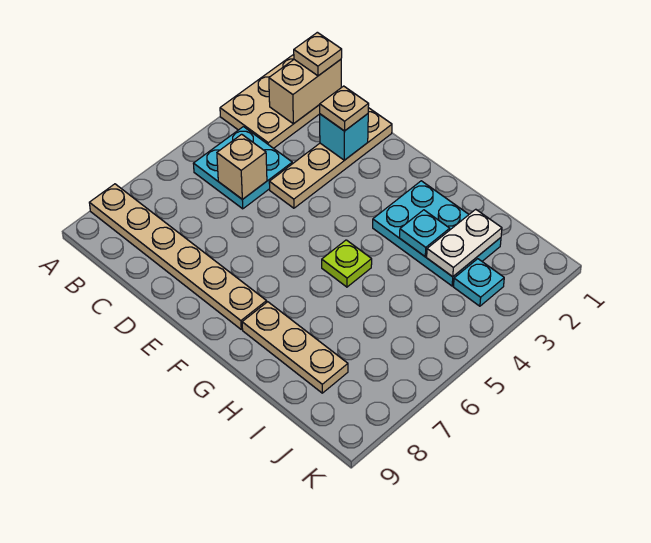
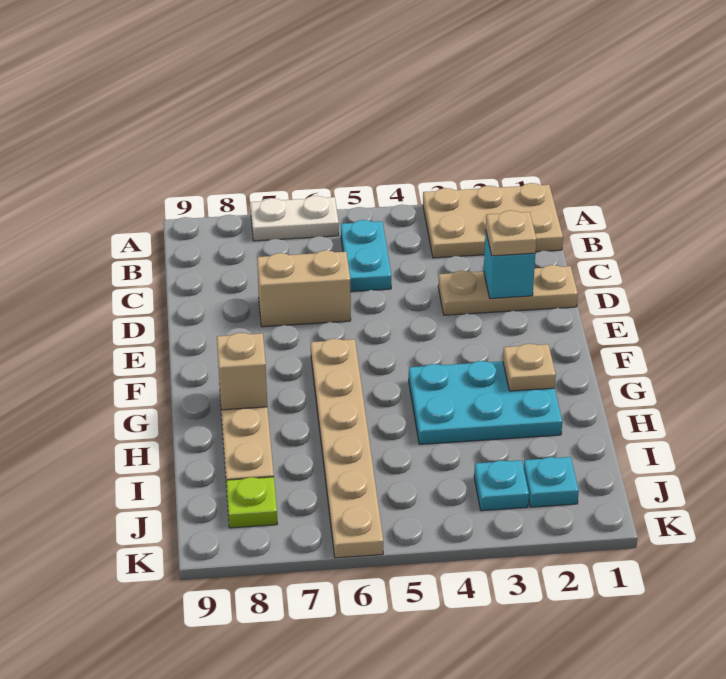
tan plate A8:F8 level 1 -> tan plate F6:K6 level 1
tan brick B1:B2 level 2 -> tan brick D6:D7 level 1
tan plate B1 level 3 -> tan plate G2 level 2
cyan plate B4:C5 level 1 -> cyan plate B5:C5 level 1
tan brick C5 level 2 -> tan brick G8 level 2
tan plate D1:D4 level 1 -> tan plate D1:D3 level 1
cyan plate G2:I3 level 1 -> cyan plate G2:H4 level 1
lime plate G5 level 1 -> lime plate J8 level 1
cyan plate H3 level 2 -> cyan plate J2 level 1
white plate I2:I3 level 2 -> white plate A6:A7 level 1

